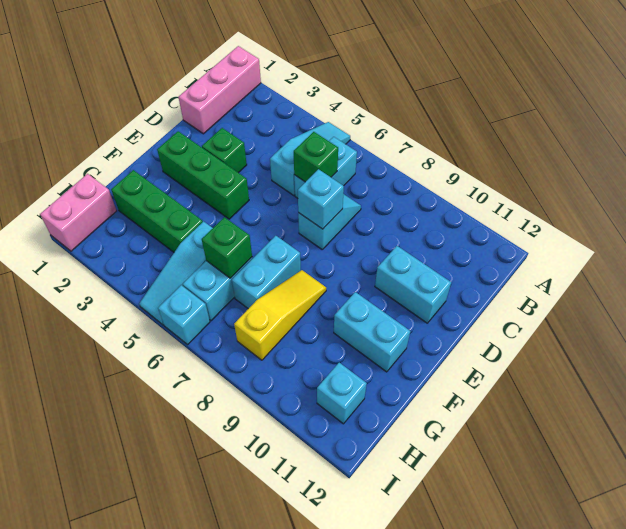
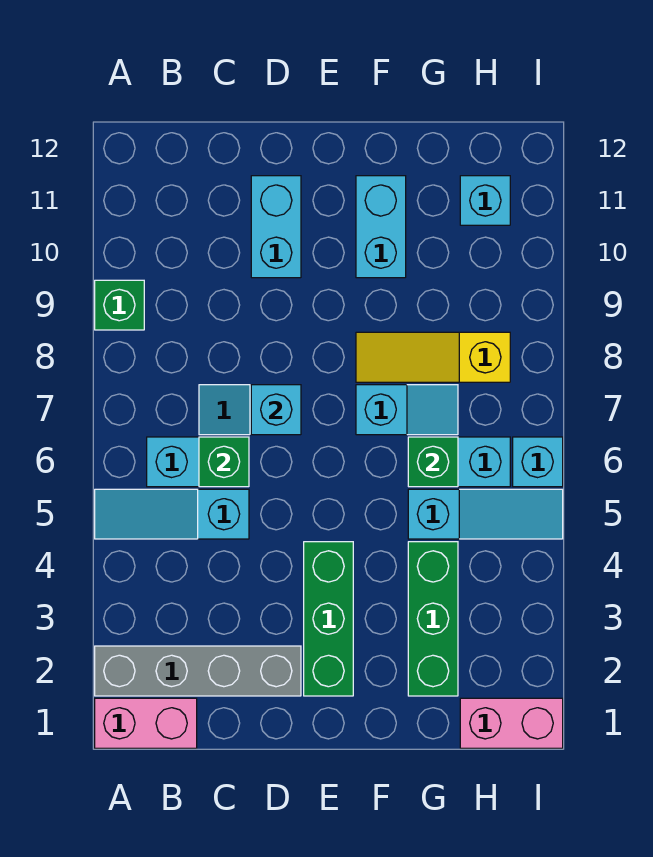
pink brick A1:C1 level 1 -> pink brick A1:B1 level 1
none -> grey brick A2:D2 level 1
green brick D3 level 1 -> green brick A9 level 1
cyan brick F7:G7 level 1 -> cyan slope F7:G7 level 1 top F

